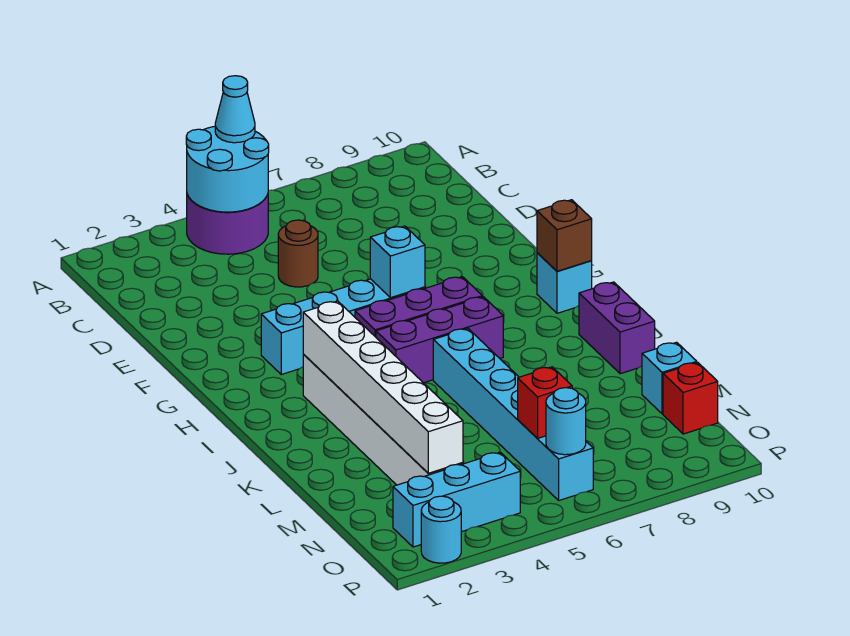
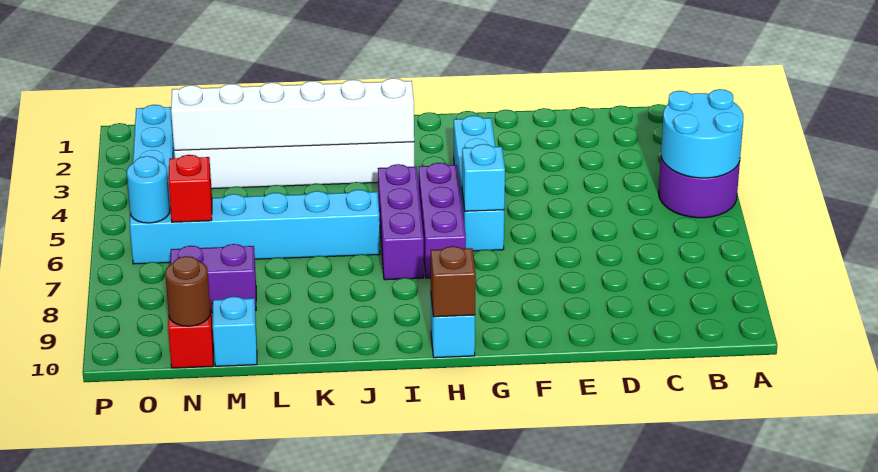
cyan cone A5 level 3 -> none
brown round brick D5 level 1 -> brown round brick N10 level 2
purple brick J10:K10 level 1 -> purple brick M8:N8 level 1
cyan round brick P2 level 1 -> none

